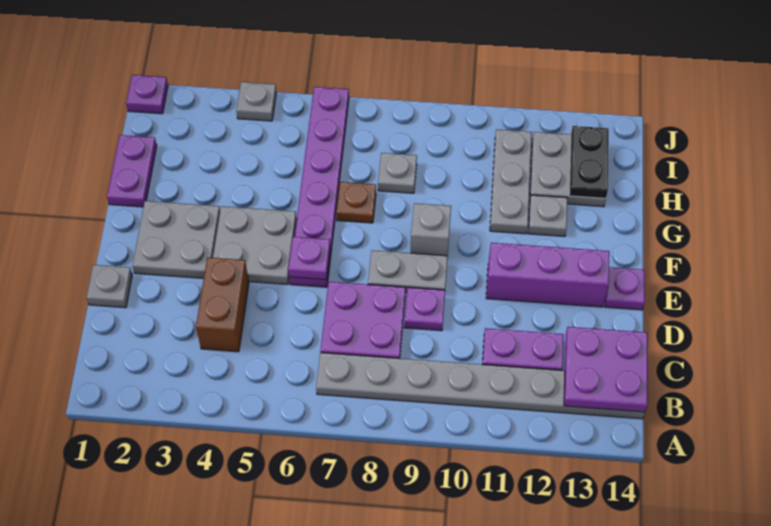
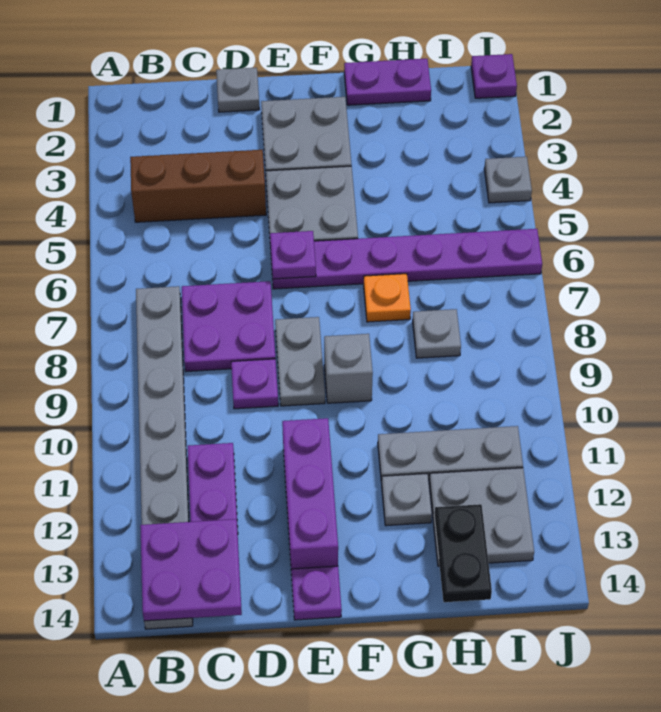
brown brick C4:D4 level 1 -> brown brick B4:D4 level 1
brown plate G7 level 1 -> orange plate G7 level 1
black plate H13:I13 level 2 -> black plate H13:H14 level 2

